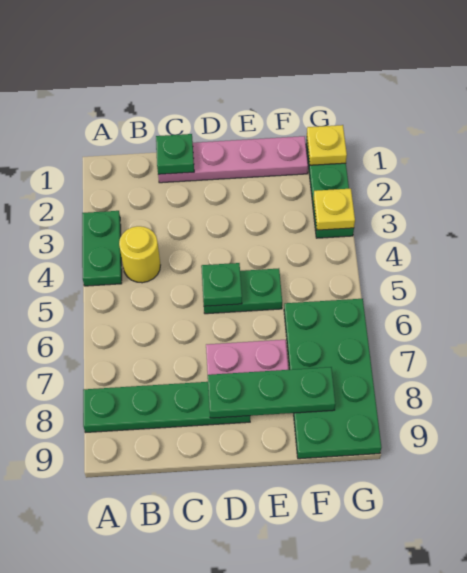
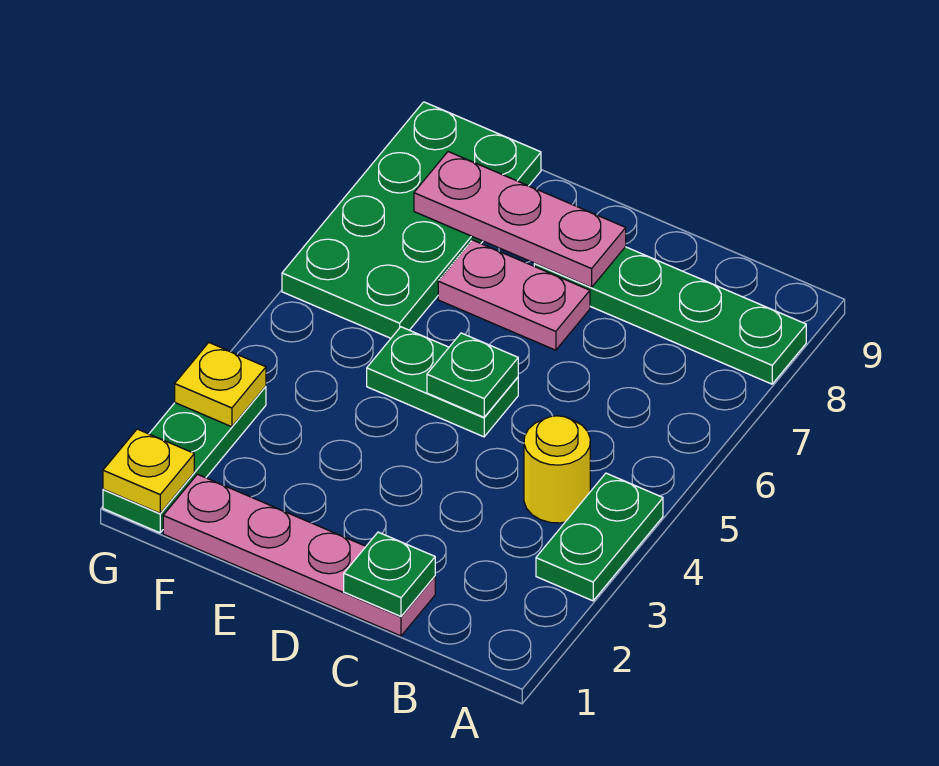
green plate D8:F8 level 2 -> pink plate D8:F8 level 2

